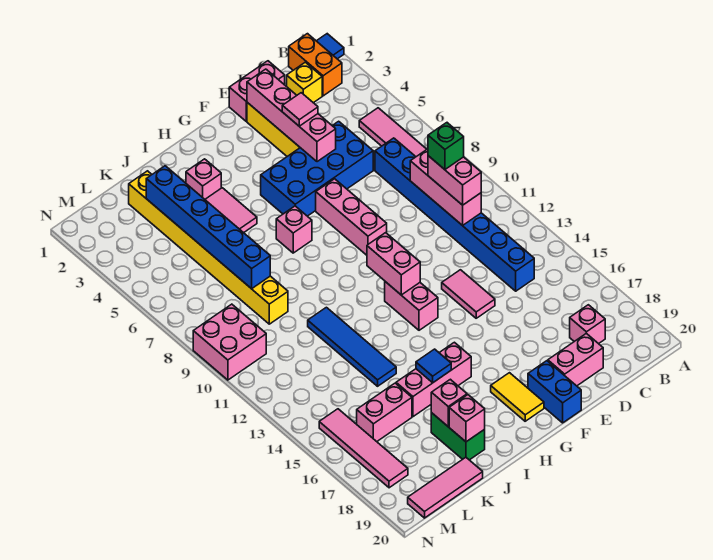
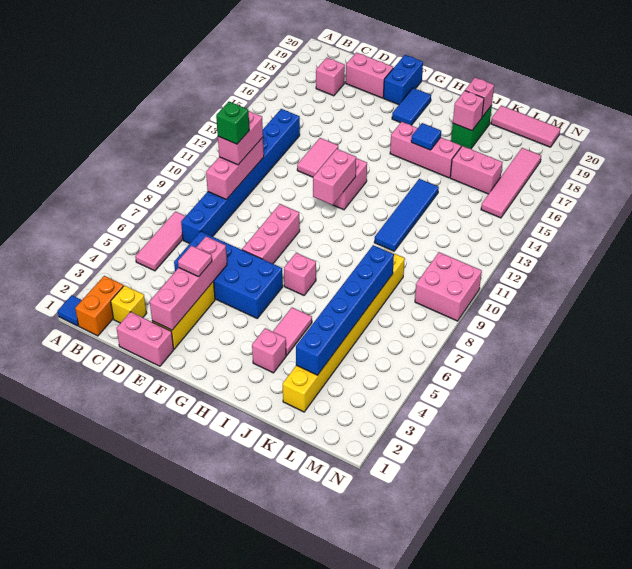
yellow tile G18:G19 level 1 -> blue tile G18:G19 level 1

